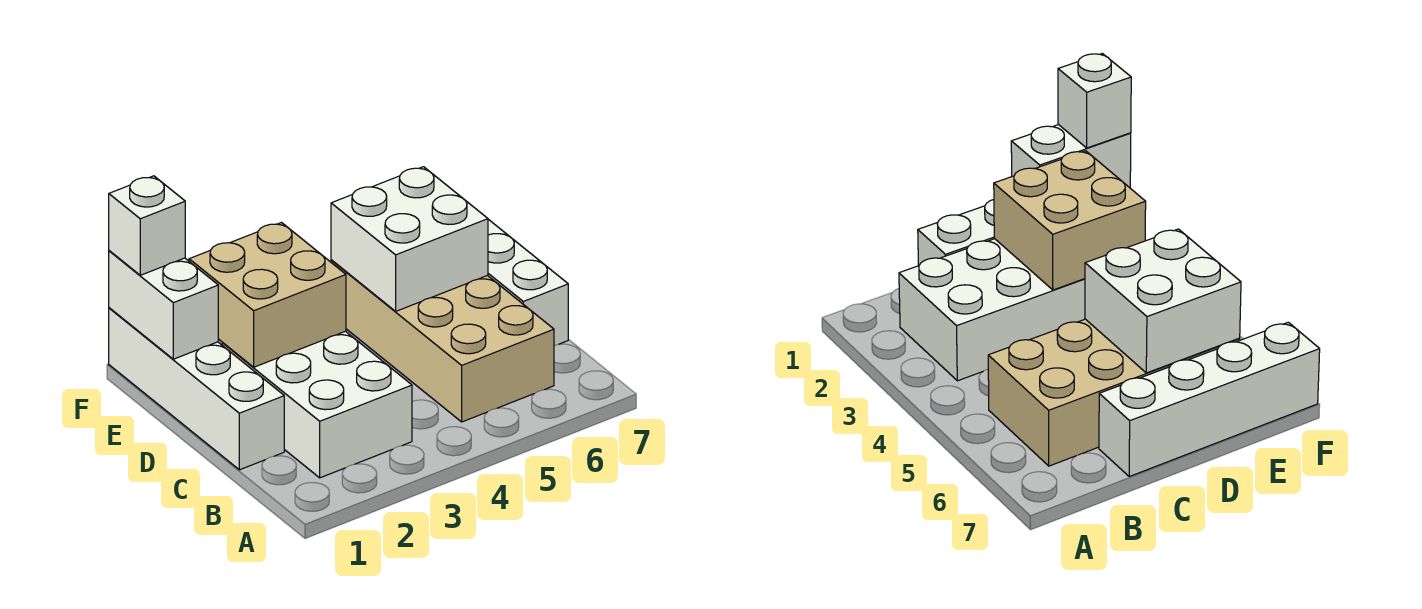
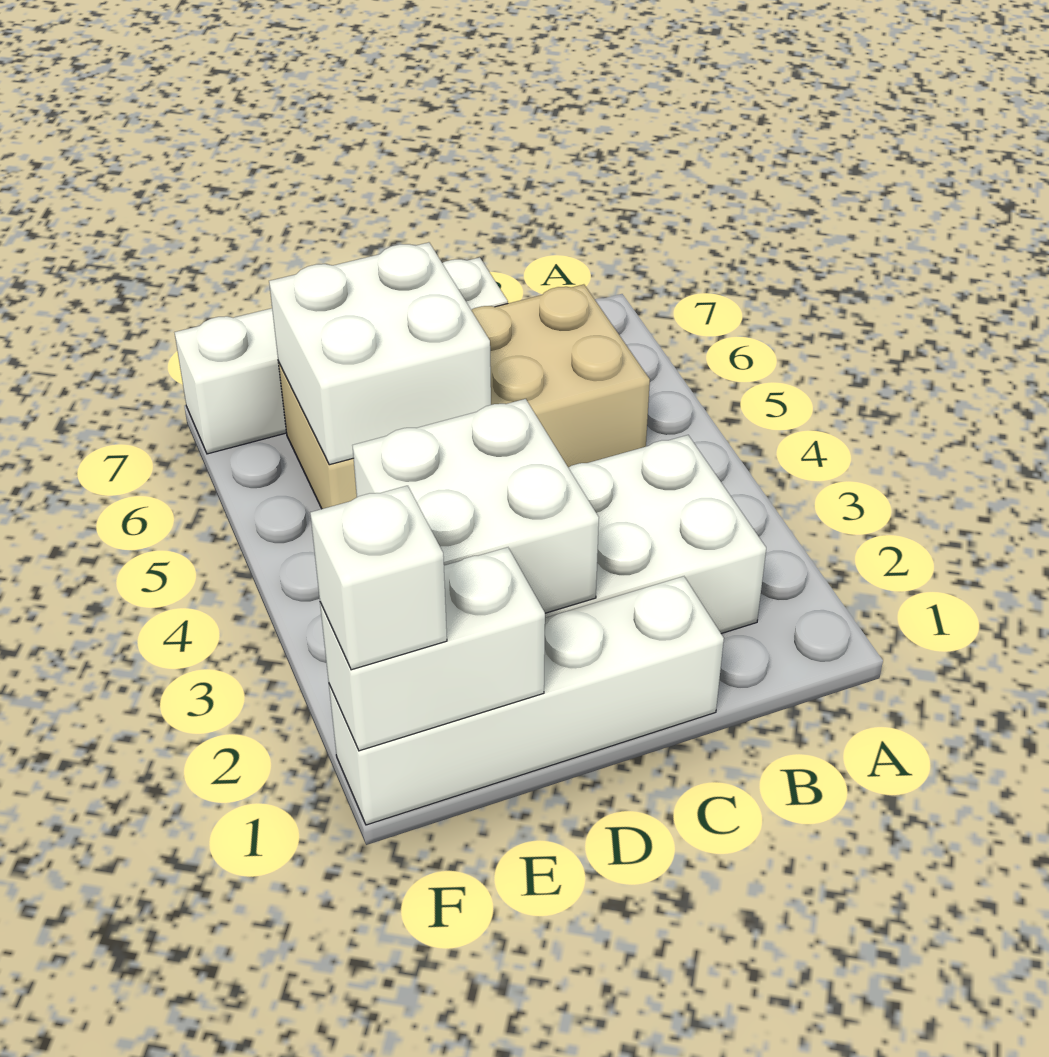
tan brick D2:E3 level 2 -> white brick D2:E3 level 2

